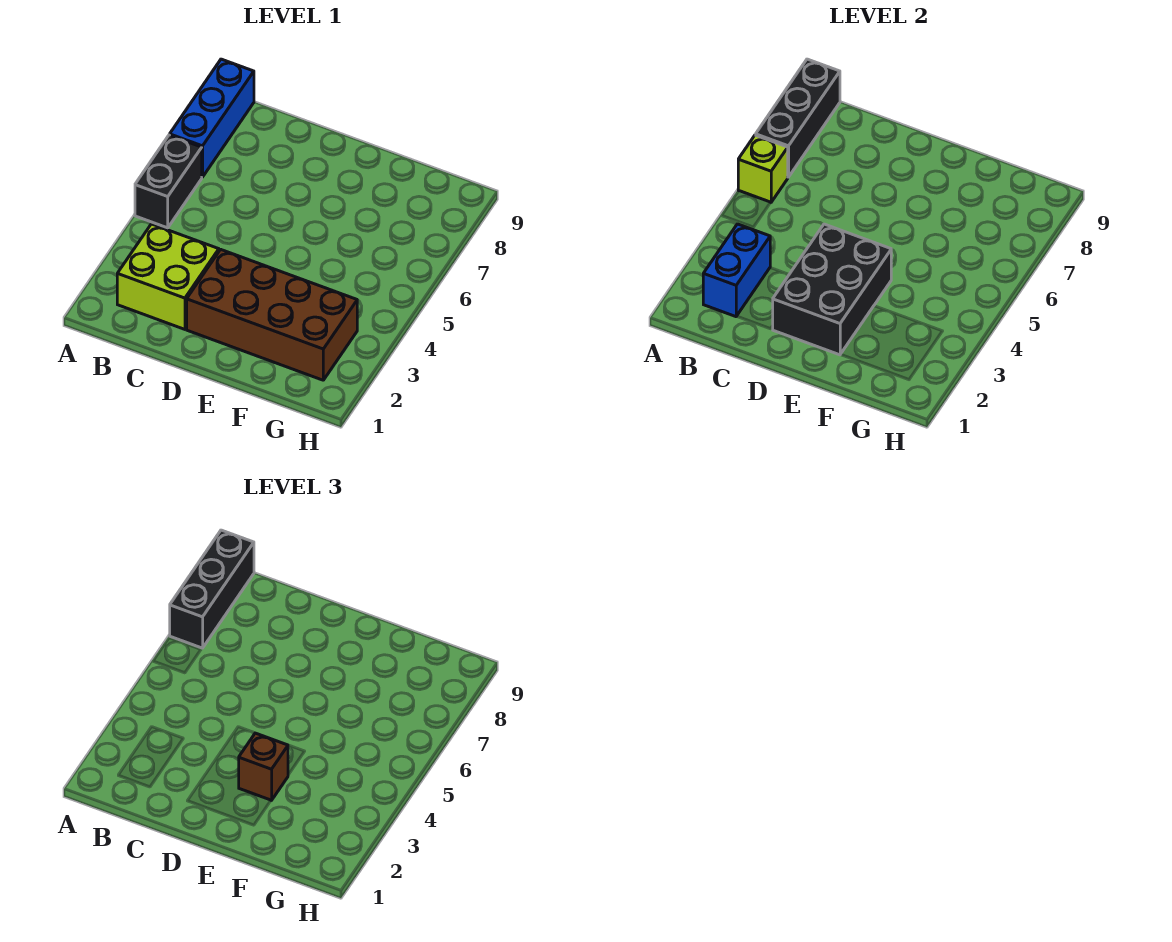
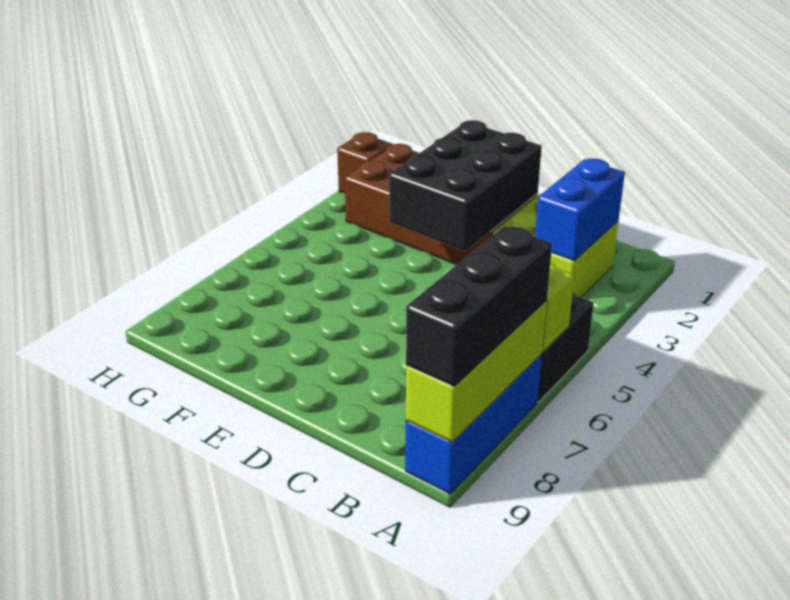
black brick A7:A9 level 2 -> lime brick A7:A9 level 2
brown brick E3 level 3 -> brown brick H2 level 1

